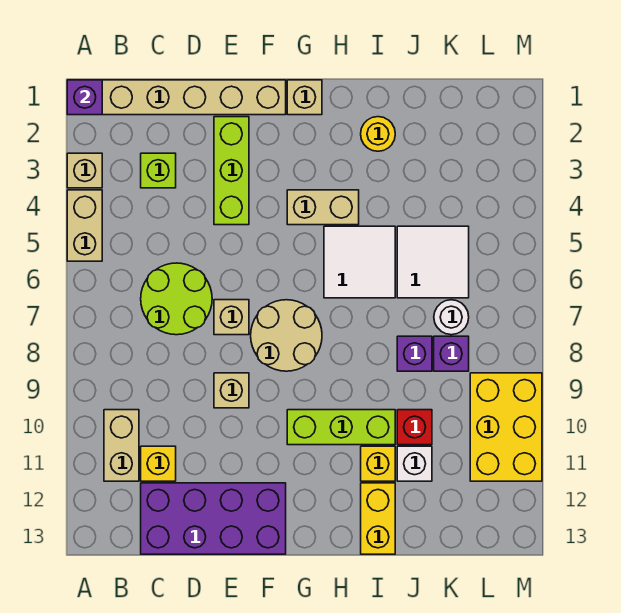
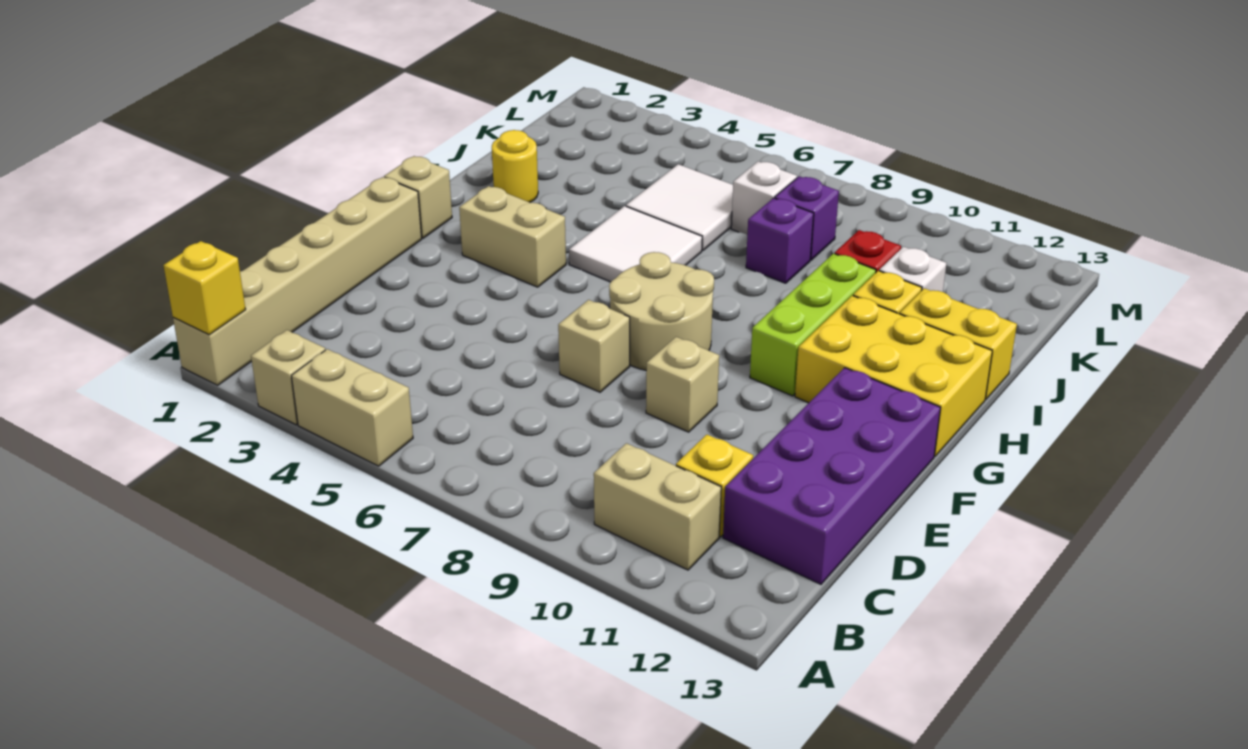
purple brick A1 level 2 -> yellow brick A1 level 2
lime brick C3 level 1 -> none
lime round brick C6:D7 level 1 -> none
lime brick E2:E4 level 1 -> none
tan brick G4:H4 level 1 -> tan brick G3:G4 level 1
white round brick K7 level 1 -> white brick K7 level 1
yellow brick L9:M11 level 1 -> yellow brick G11:H13 level 1

